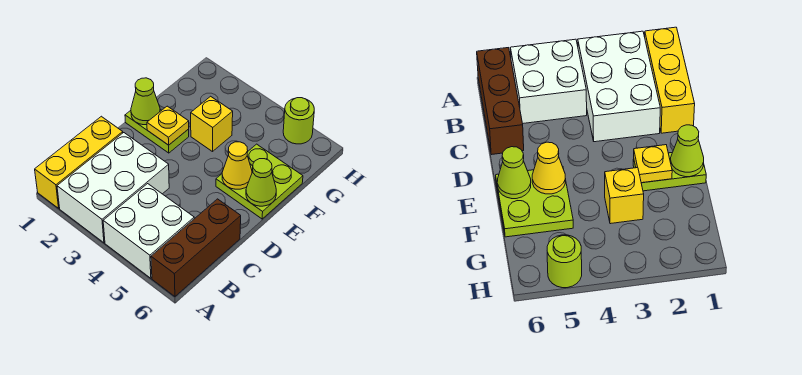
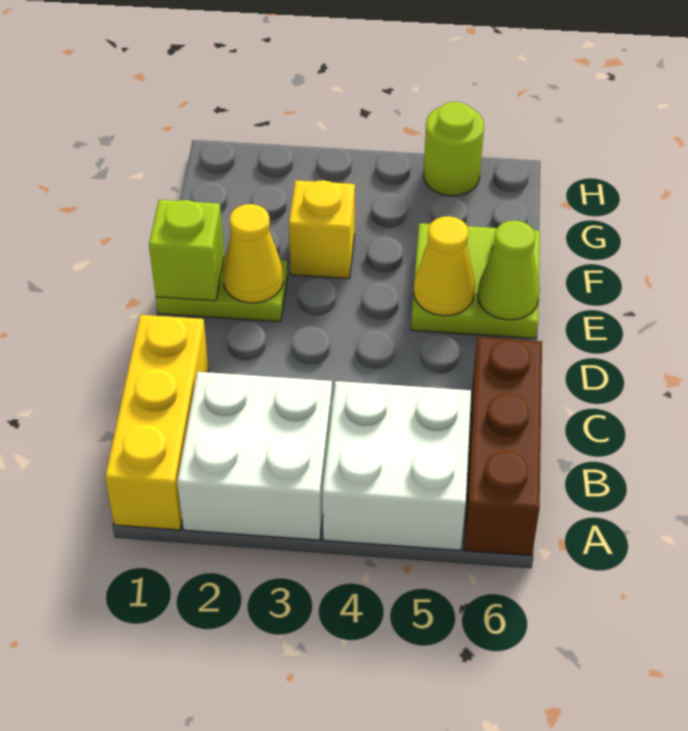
white brick A2:C3 level 1 -> white brick A2:B3 level 1
lime cone E1 level 2 -> lime brick E1 level 2
yellow plate E2 level 2 -> yellow cone E2 level 2

